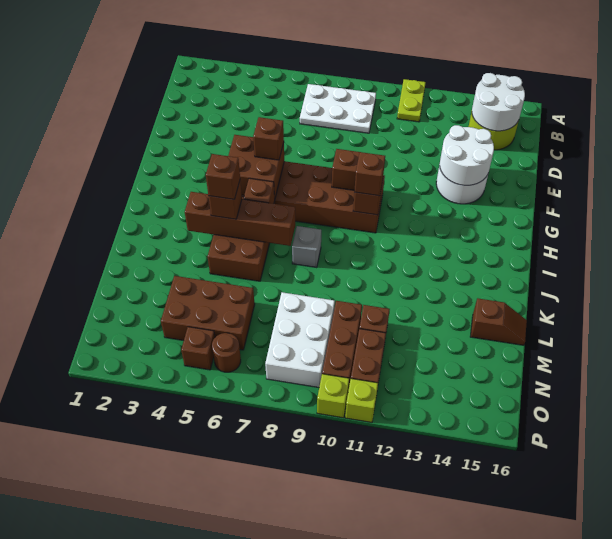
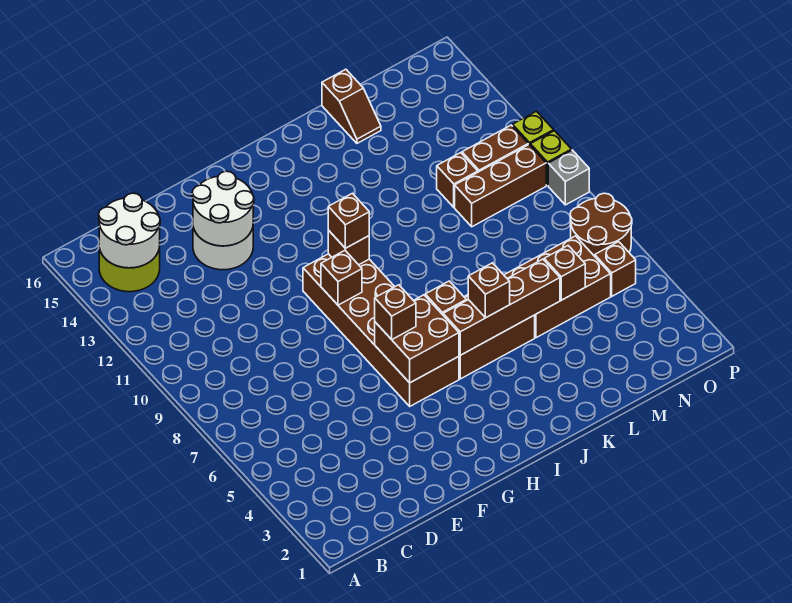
lime plate A11:B11 level 1 -> none
white plate B7:C9 level 1 -> none
brown brick J4:J7 level 2 -> brown brick I5:L5 level 2
brown brick J5 level 4 -> brown brick M5 level 2
grey brick J8 level 1 -> grey brick P9 level 1
brown slope L15:L16 level 1 top 15 -> brown slope L15:L16 level 1 top 16
brown brick M4:N6 level 1 -> brown brick L5:N6 level 1
white brick M8:O9 level 1 -> none
brown round brick O6 level 1 -> brown round brick O6:P7 level 1

